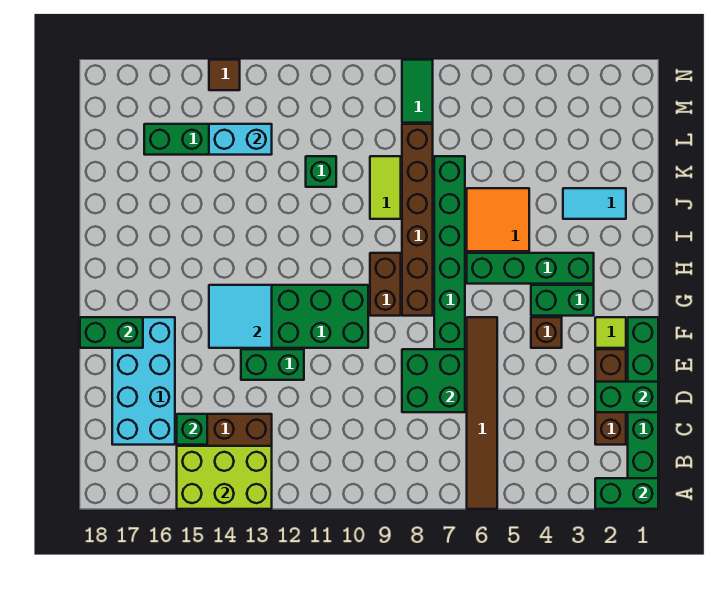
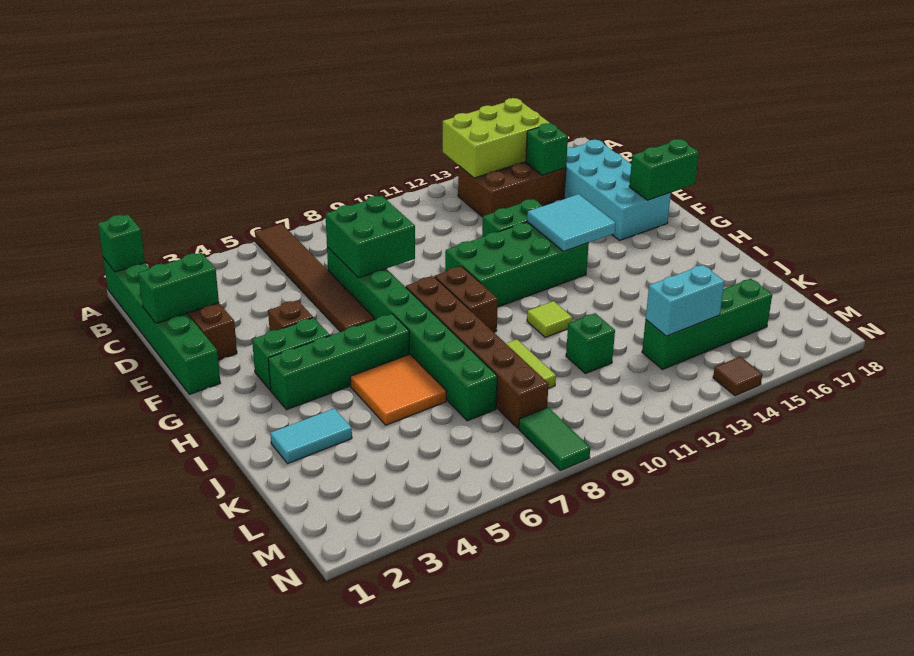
green brick A1:A2 level 2 -> green brick A1 level 2
lime tile F2 level 1 -> lime tile I11 level 1

